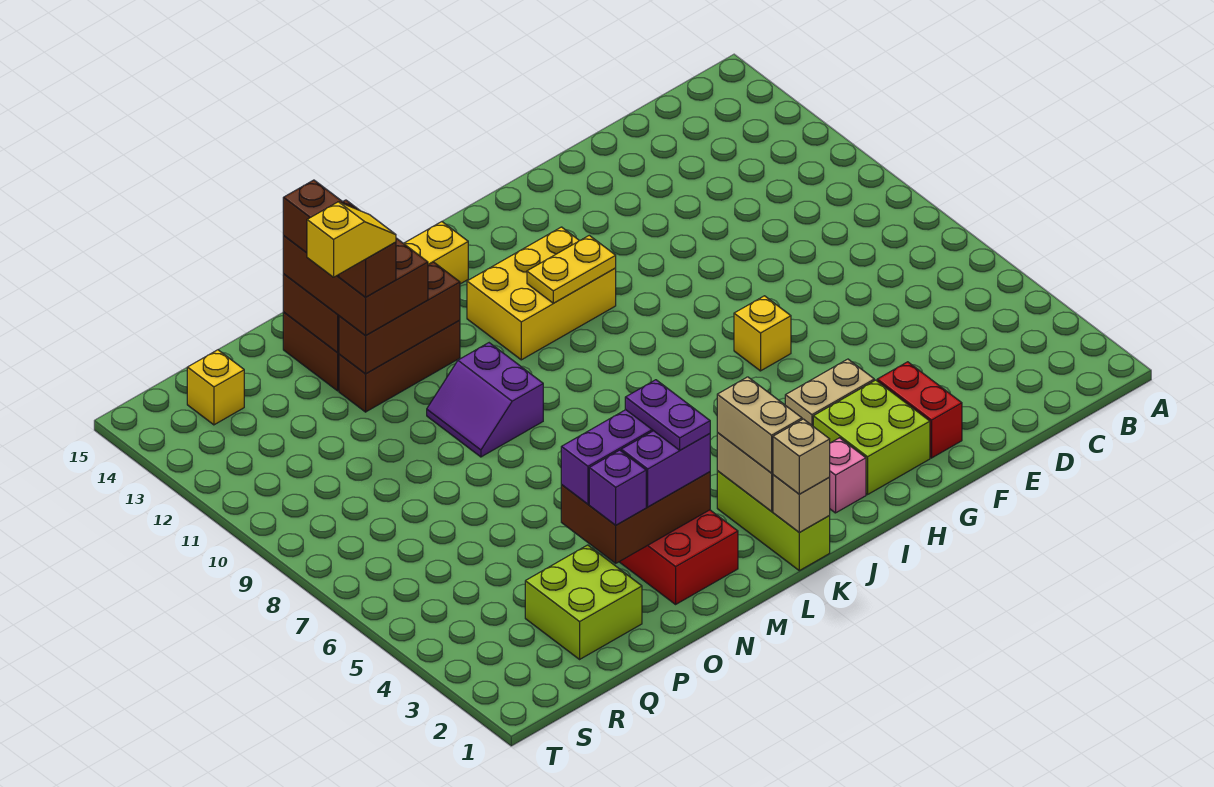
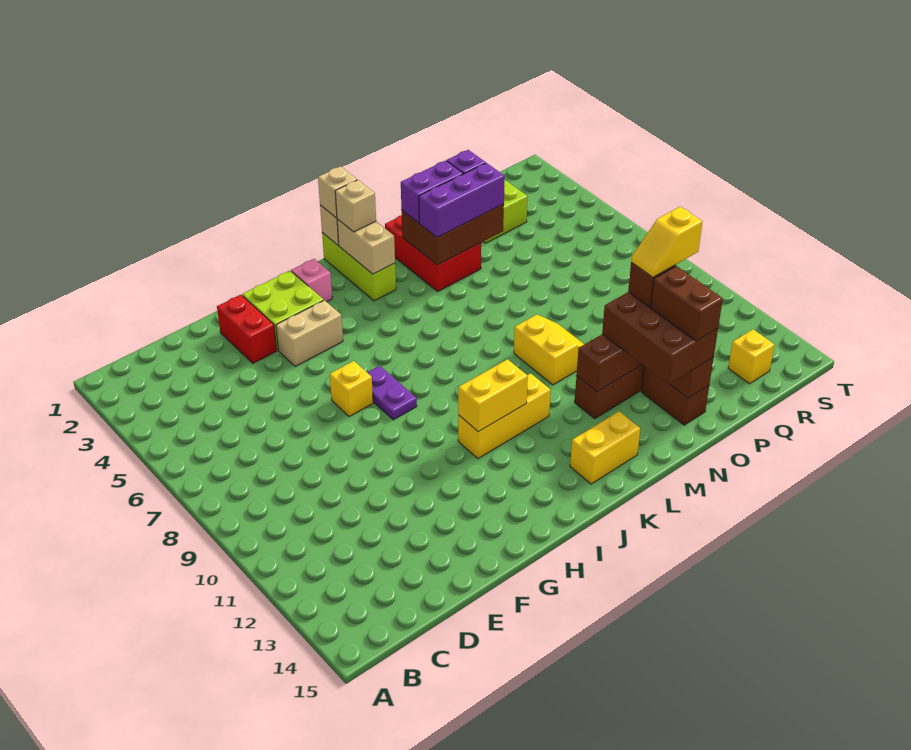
yellow brick I11:K12 level 1 -> yellow brick I11:K11 level 1
yellow plate I11:J11 level 2 -> yellow brick I11:J11 level 2
tan brick K2:K3 level 3 -> tan brick K2 level 3
purple plate M3:M4 level 4 -> purple plate H7:H8 level 1
purple slope M9:N10 level 1 top M -> yellow slope M9:N10 level 1 top M

